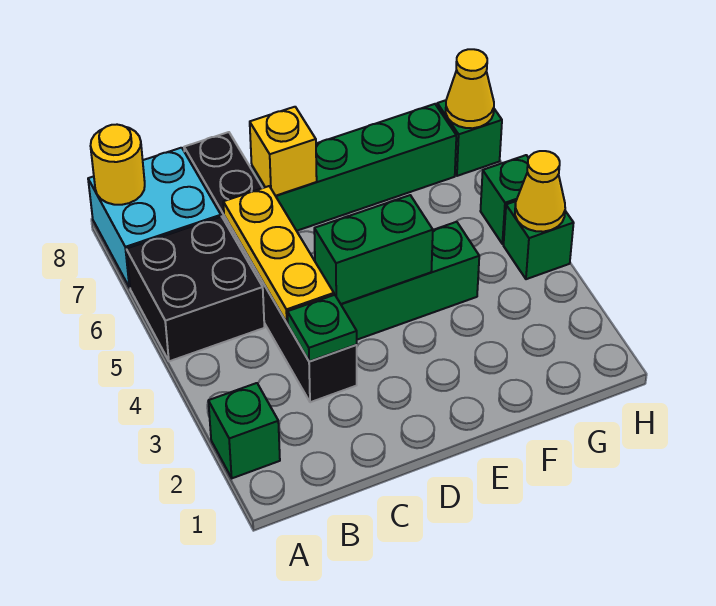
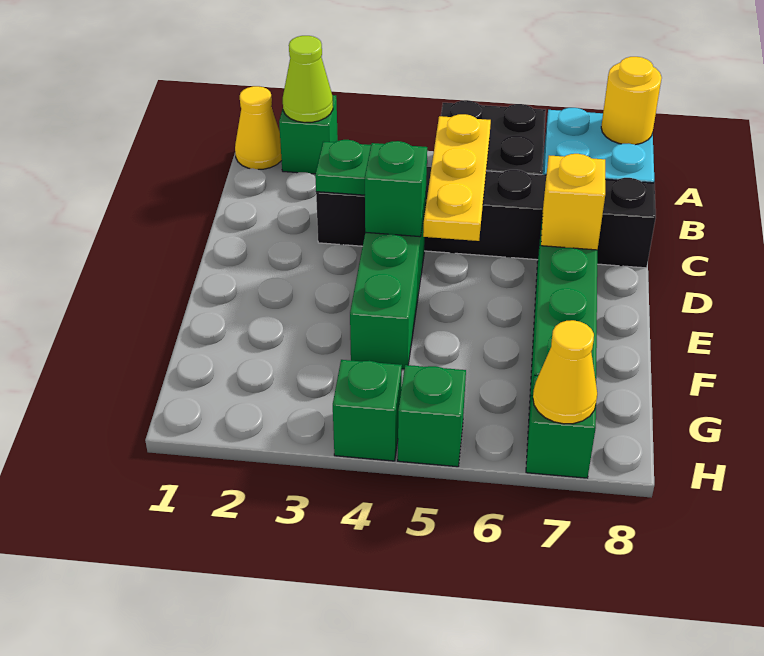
none -> lime cone A2 level 2
yellow plate C4:C6 level 2 -> yellow plate B5:D5 level 2
green brick D4:E4 level 2 -> green brick D4 level 2
yellow cone H4 level 2 -> yellow cone A1 level 1

